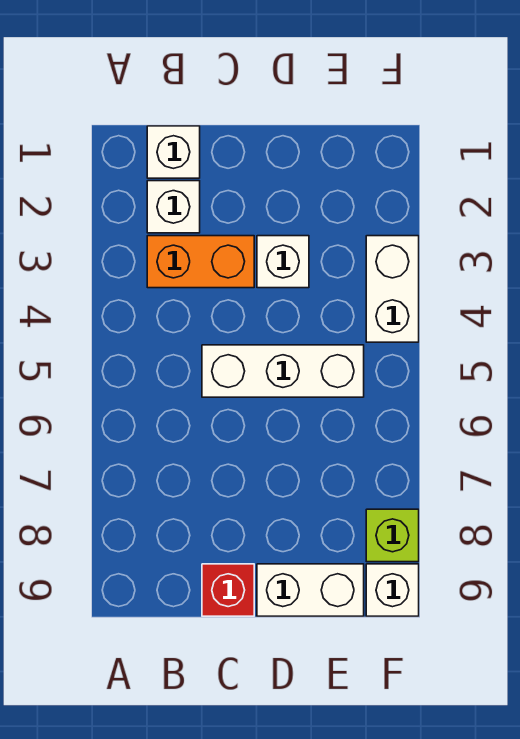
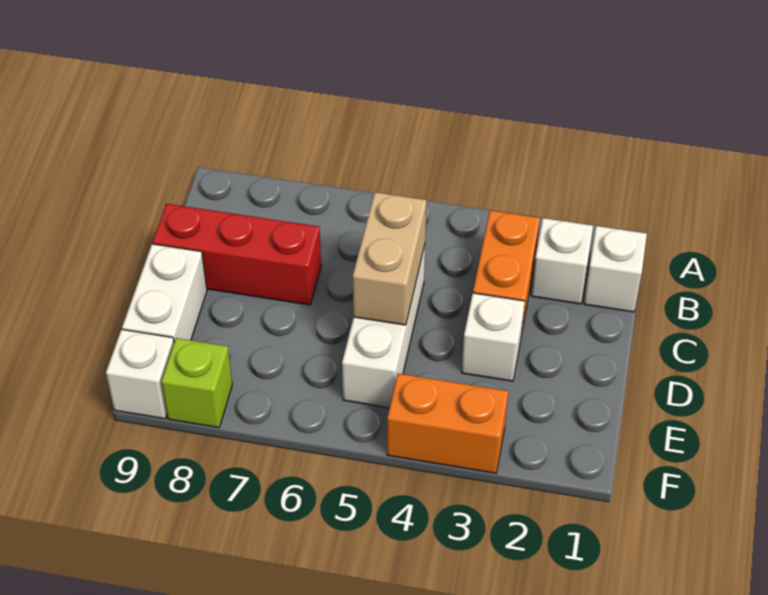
none -> tan brick C5:D5 level 2
red brick C9 level 1 -> red brick C7:C9 level 1
white brick F3:F4 level 1 -> orange brick F3:F4 level 1

